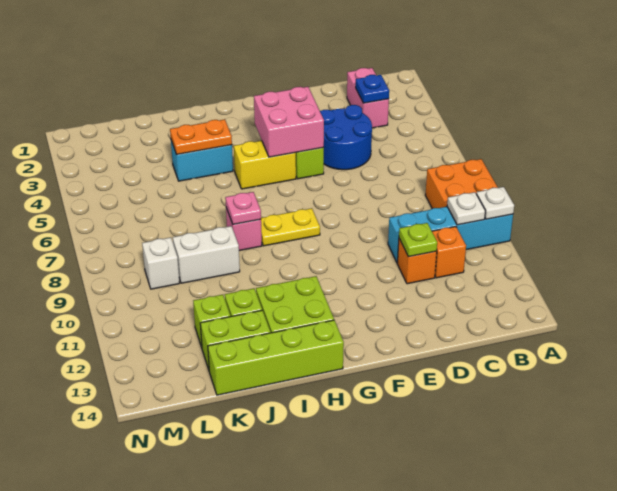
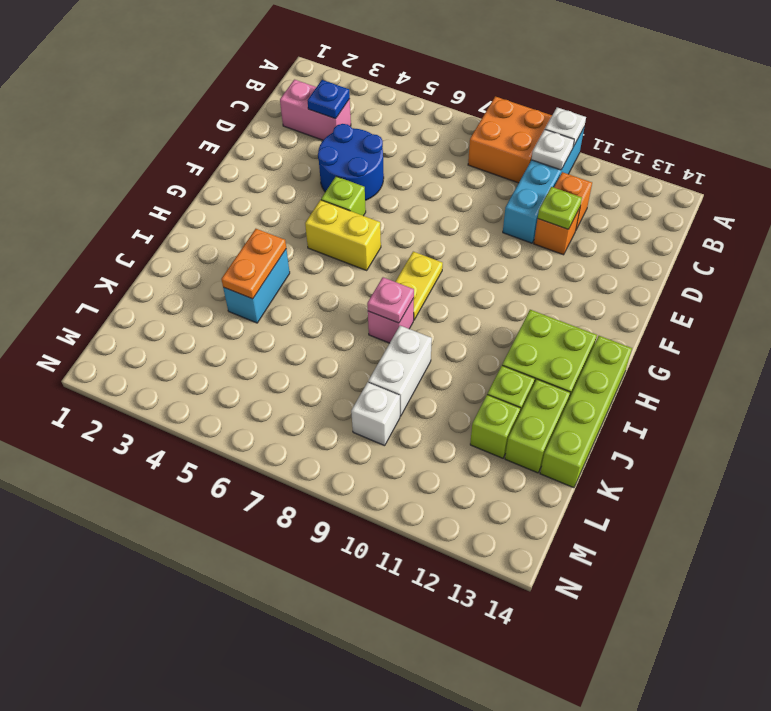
pink brick F4:G5 level 2 -> none
yellow brick G5:H5 level 1 -> yellow brick G5:G6 level 1

